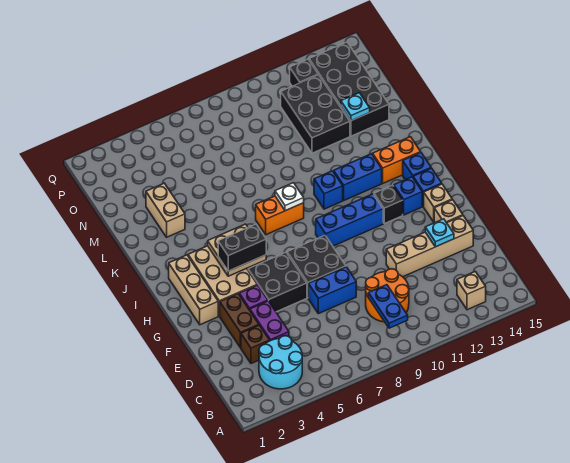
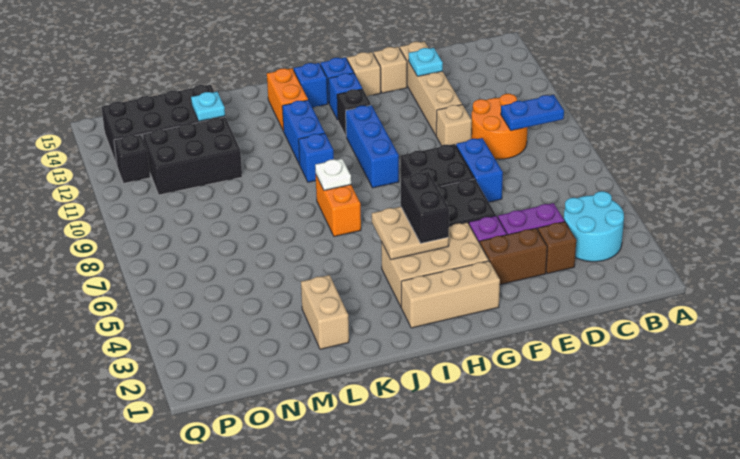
tan brick B13 level 1 -> tan brick E10 level 1
tan brick L3:M3 level 1 -> tan brick L2:L3 level 1

